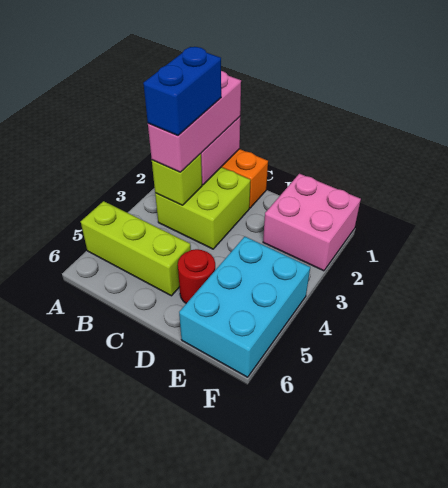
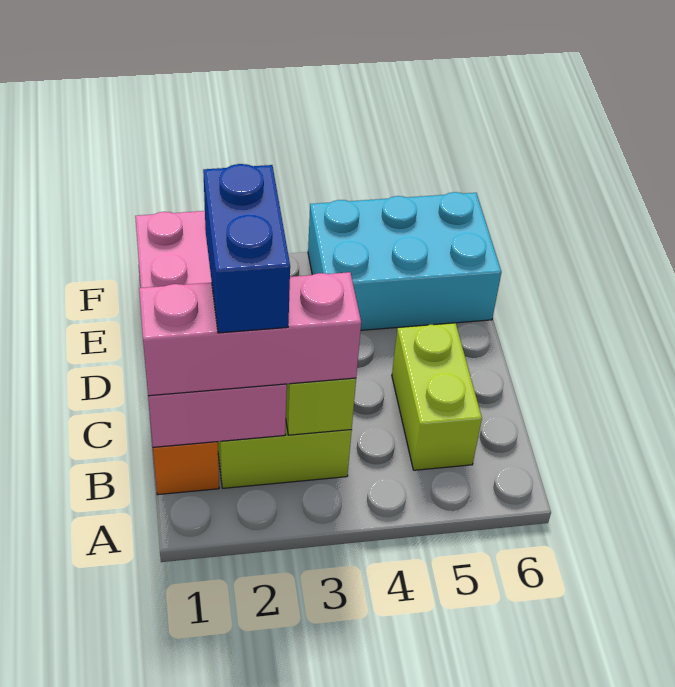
lime brick A5:C5 level 1 -> lime brick B5:C5 level 1
blue brick B2:B3 level 4 -> blue brick B2:C2 level 4
red round brick D5 level 1 -> none

